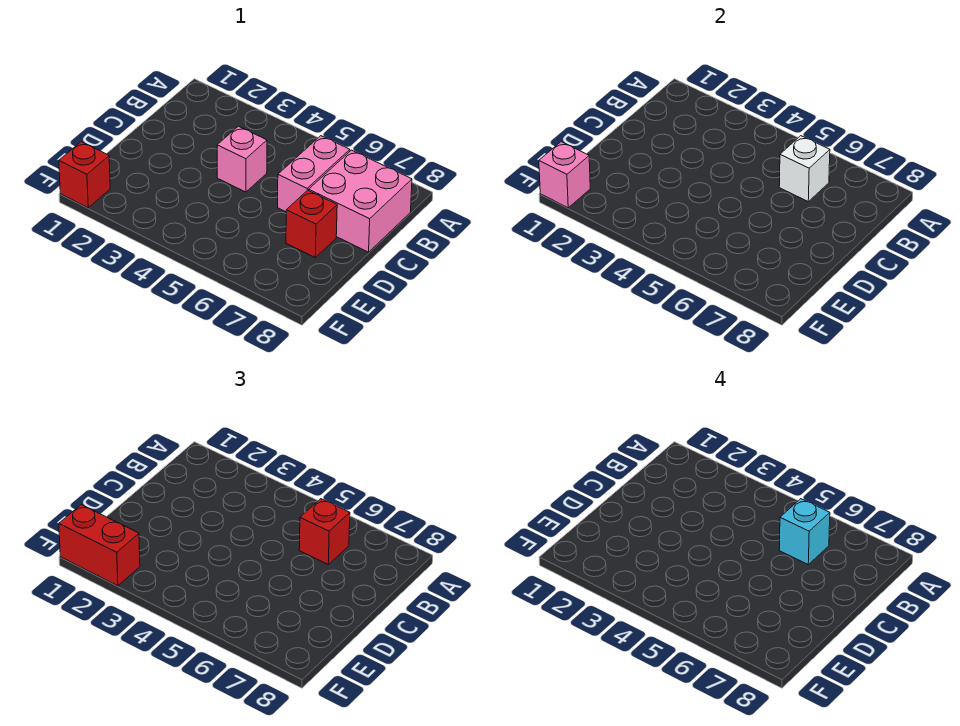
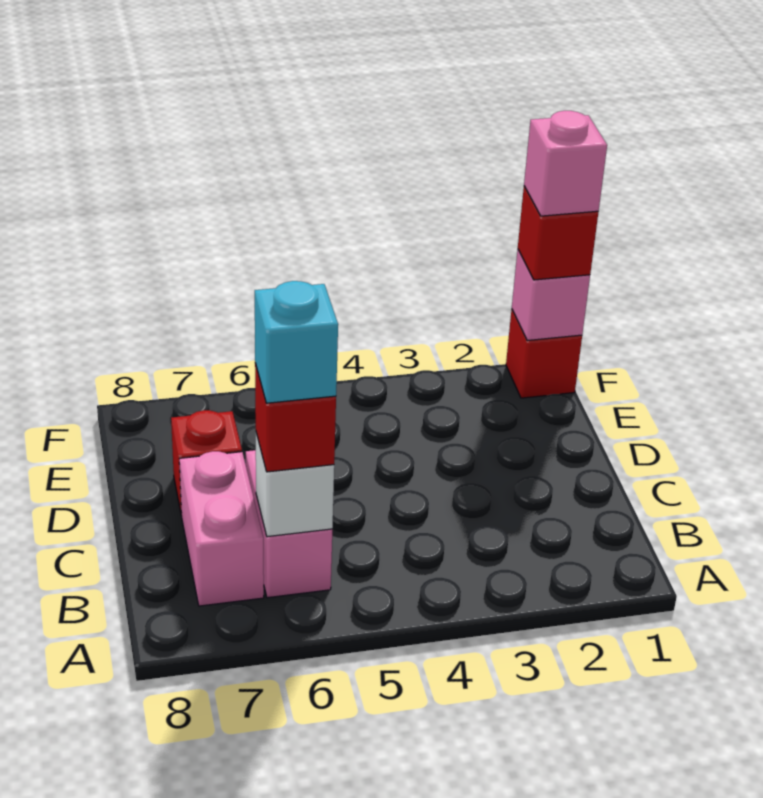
pink brick B7:C8 level 1 -> pink brick B7:C7 level 1
pink brick C4 level 1 -> pink brick F1 level 4
red brick F1:F2 level 3 -> red brick F1 level 3

